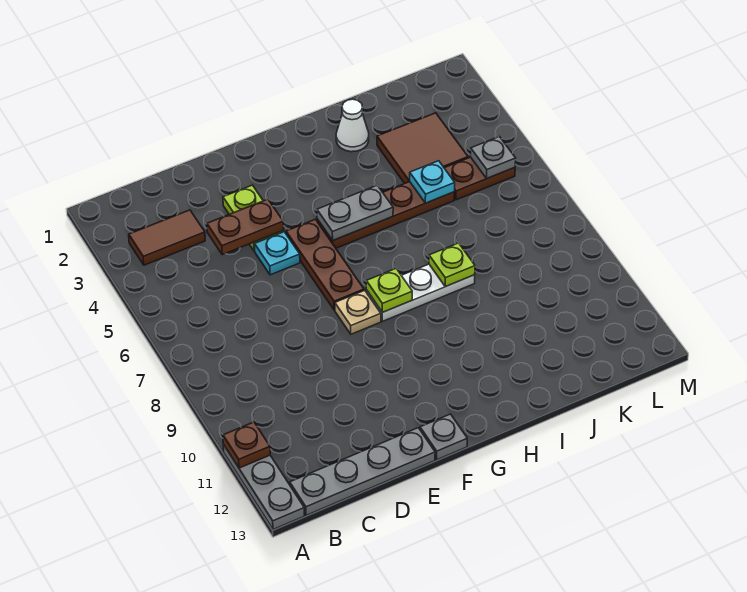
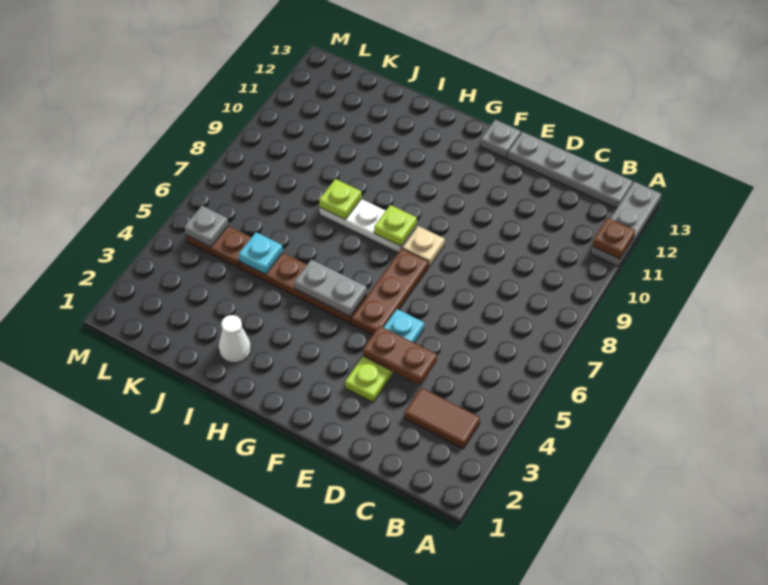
brown tile J3:K4 level 1 -> none

